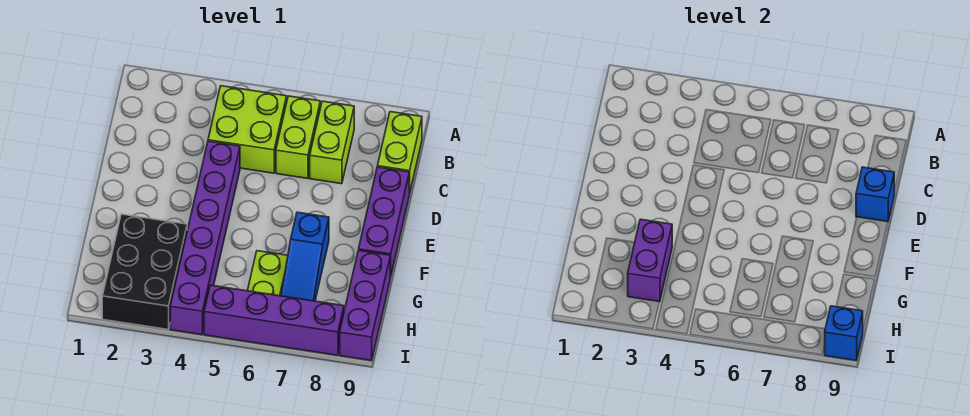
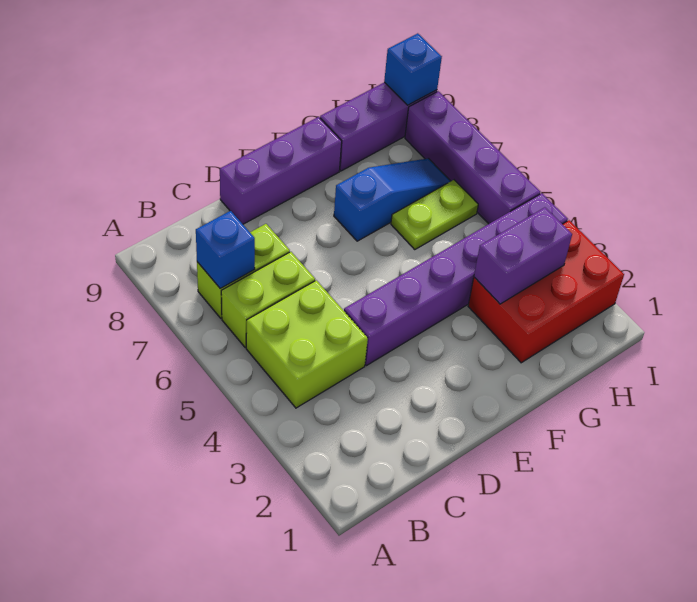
lime brick B9:C9 level 1 -> none
blue brick D9 level 2 -> blue brick B7 level 2
black brick G2:I3 level 1 -> red brick G2:I3 level 1

